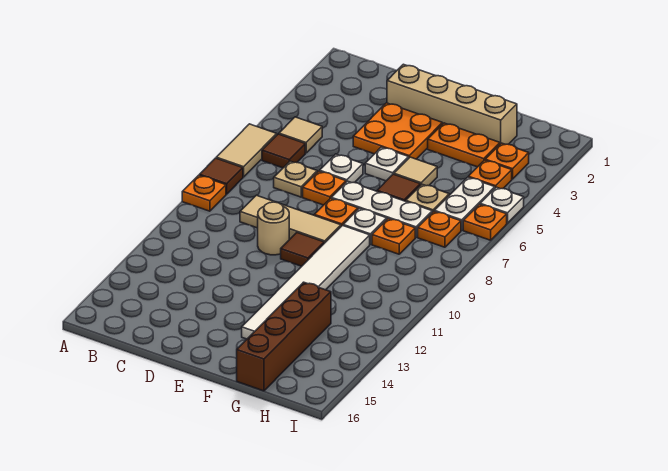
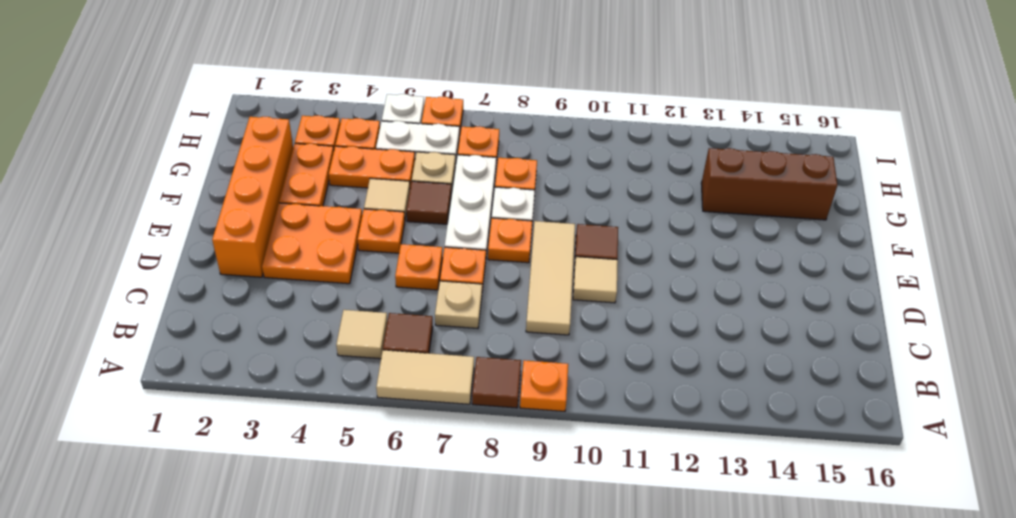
tan brick D2:G2 level 1 -> orange brick D2:G2 level 1
white plate D6 level 1 -> orange plate D6 level 1
tan round brick D10 level 1 -> tan tile D10 level 1
white plate E5 level 1 -> orange plate E5 level 1
white tile F9:F14 level 1 -> none
none -> orange plate G4:G5 level 1
brown brick G13:G16 level 1 -> brown brick G13:G15 level 1

